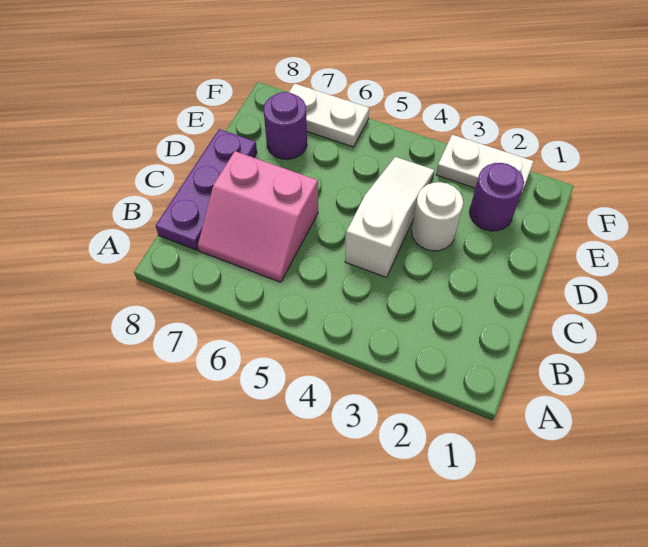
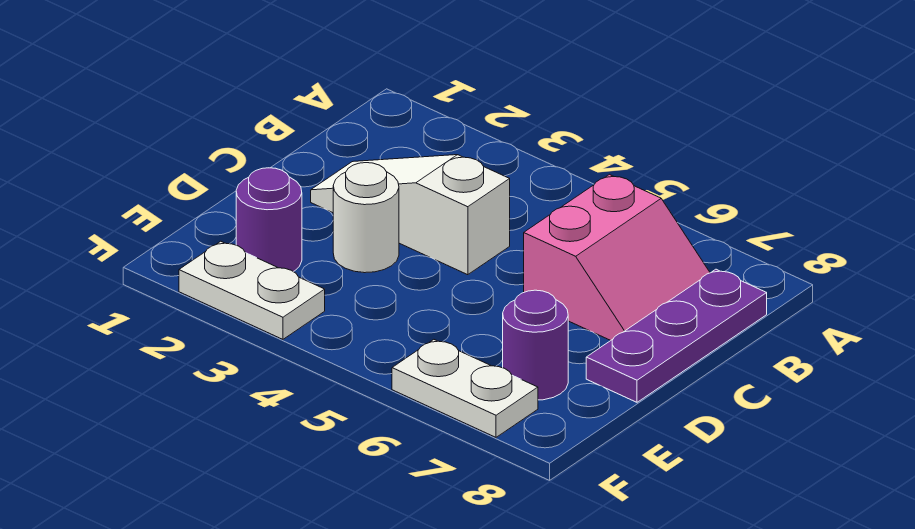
pink slope B6:C7 level 1 top C -> pink slope B6:C7 level 1 top 6
white slope C4:E4 level 1 top C -> white slope C2:C4 level 1 top 4

